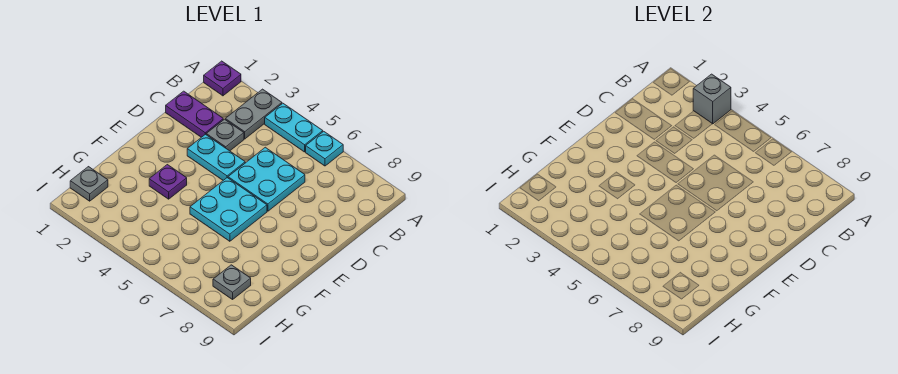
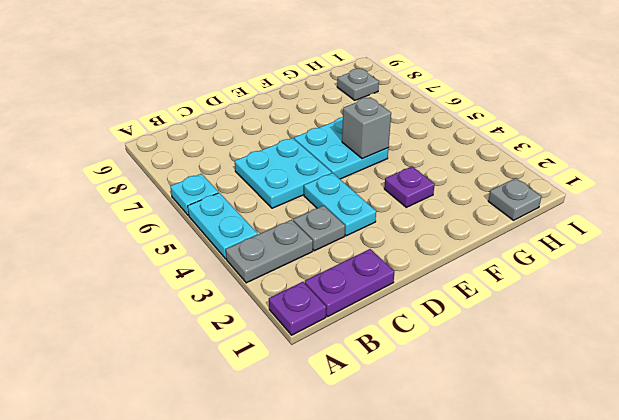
grey brick A3 level 2 -> grey brick F5 level 2
purple plate C1:C2 level 1 -> purple plate B1:C1 level 1

